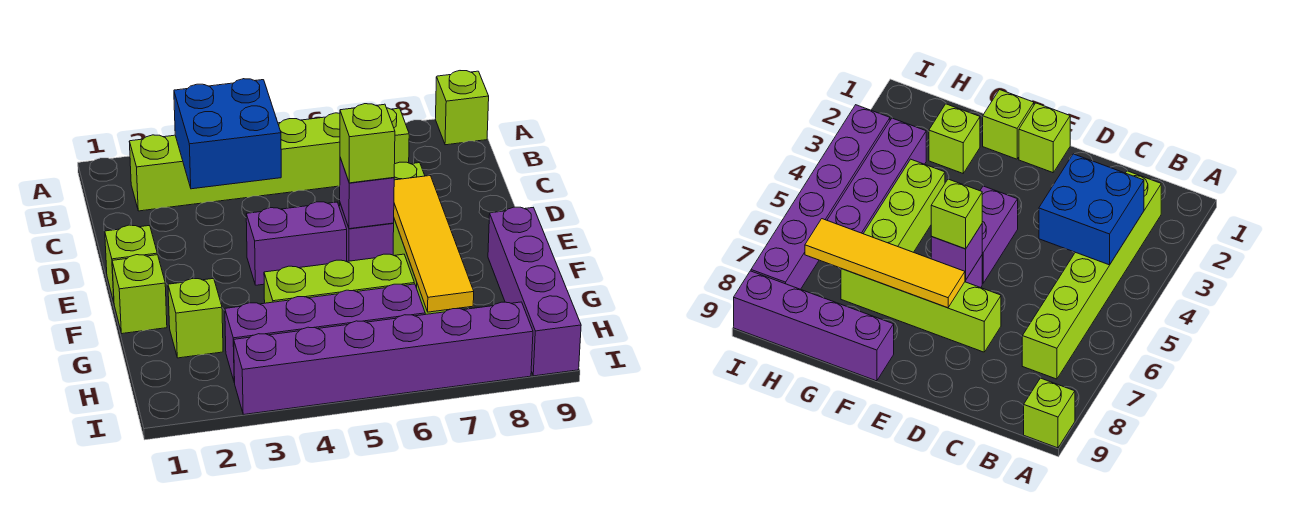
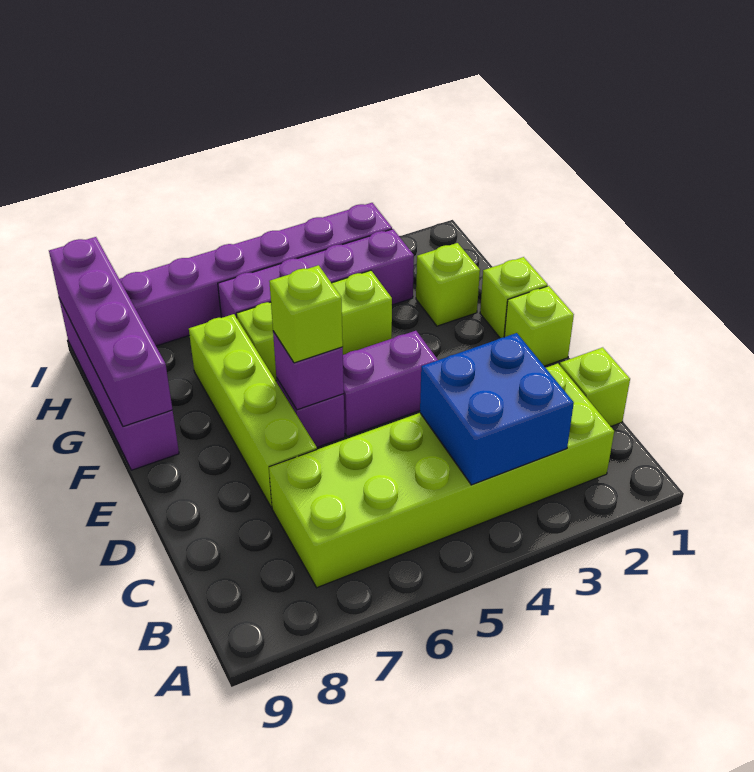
lime brick A9 level 1 -> lime brick C1 level 1
lime brick B2:B7 level 1 -> lime brick B2:C7 level 1
yellow tile E7:H7 level 2 -> none
none -> purple brick F9:I9 level 2

